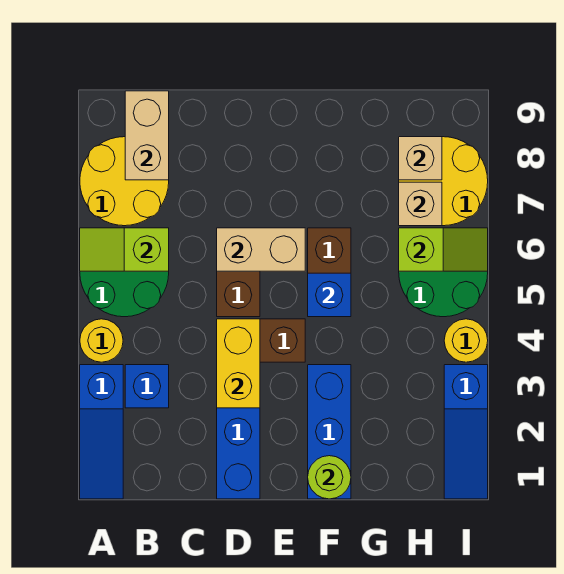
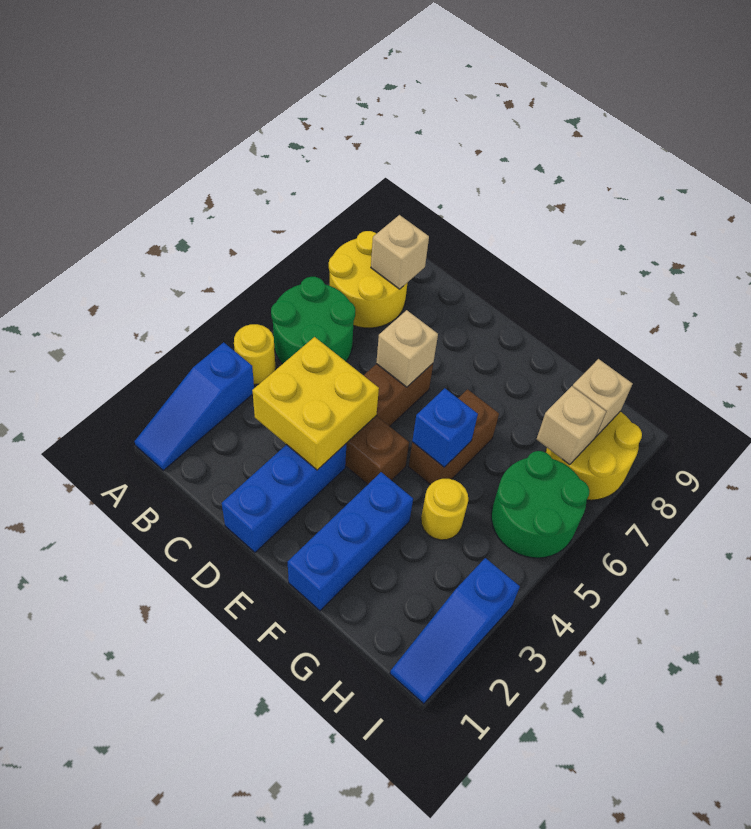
lime slope A6:B6 level 2 top B -> none
blue brick B3 level 1 -> none
tan brick B8:B9 level 2 -> tan brick B8 level 2
yellow brick D3:D4 level 2 -> yellow brick C3:D4 level 2
tan brick D6:E6 level 2 -> tan brick D6 level 2
lime round brick F1 level 2 -> none
lime slope H6:I6 level 2 top H -> none
yellow round brick I4 level 1 -> yellow round brick G4 level 1

